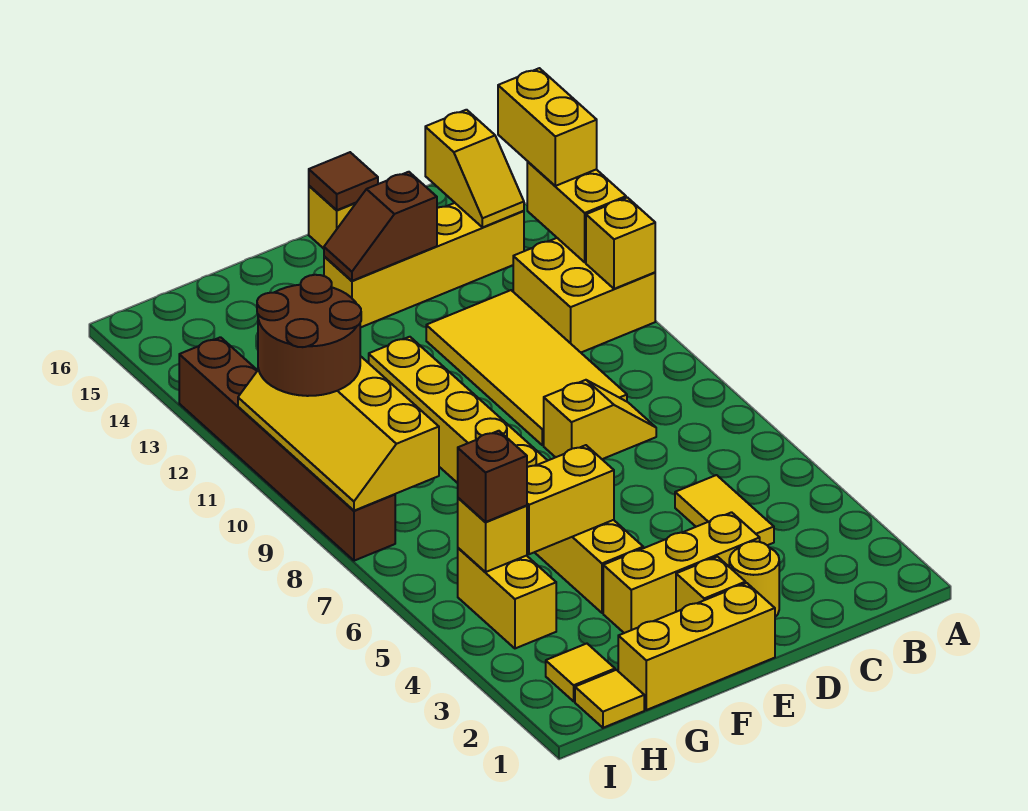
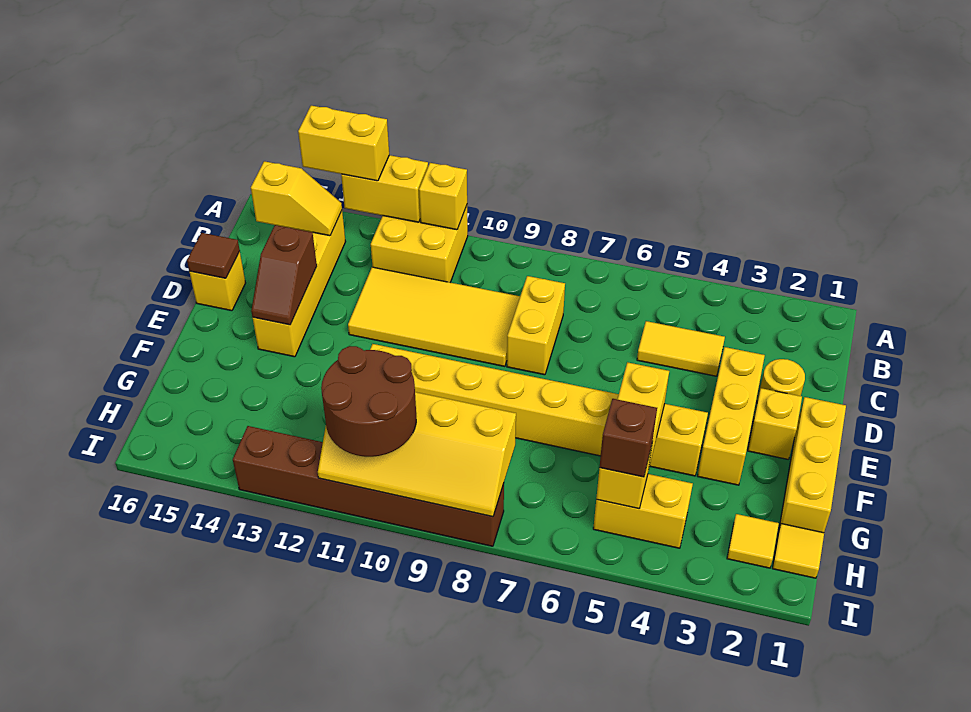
yellow slope C8:D8 level 1 top D -> yellow brick C8:D8 level 1

